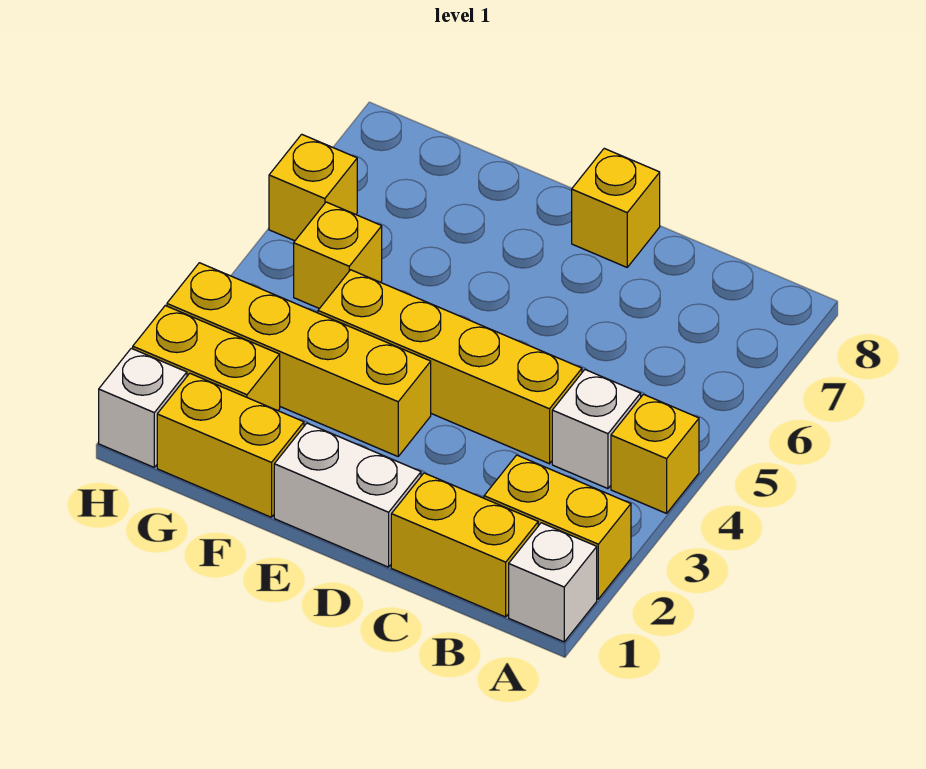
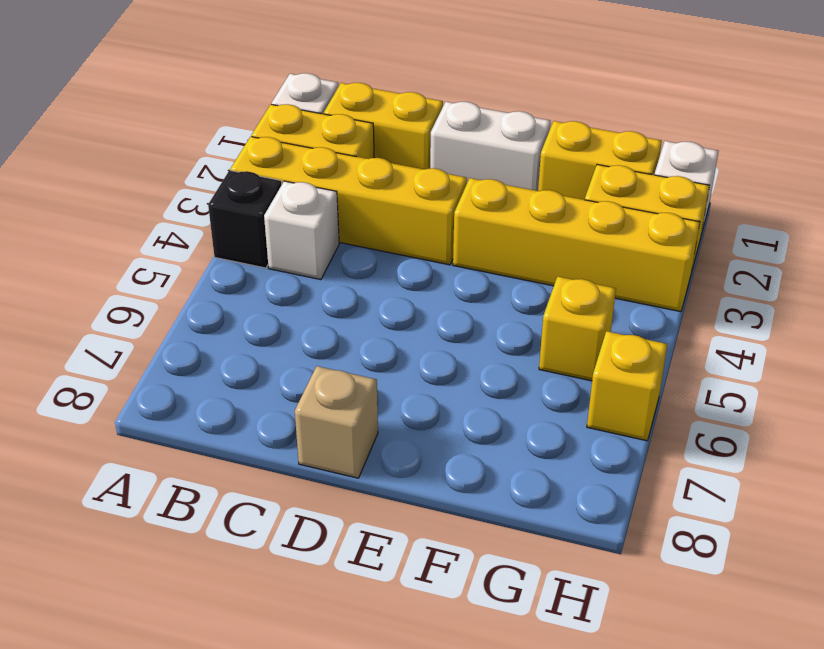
yellow brick A4 level 1 -> black brick A4 level 1
yellow brick C4:F4 level 1 -> yellow brick A3:D3 level 1
yellow brick D8 level 1 -> tan brick D8 level 1

